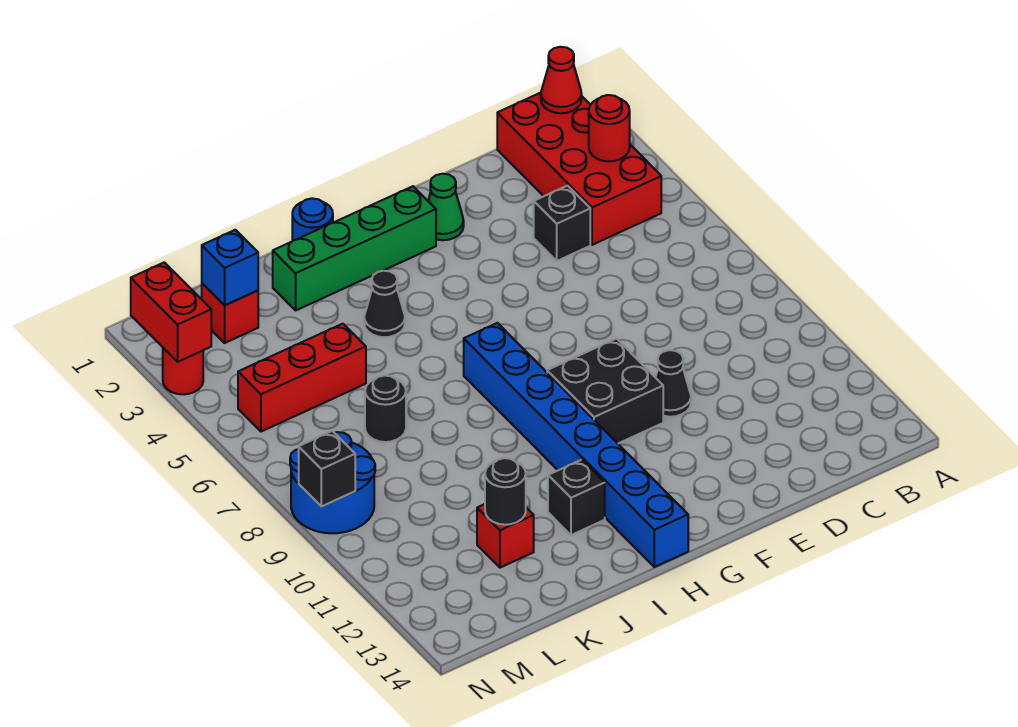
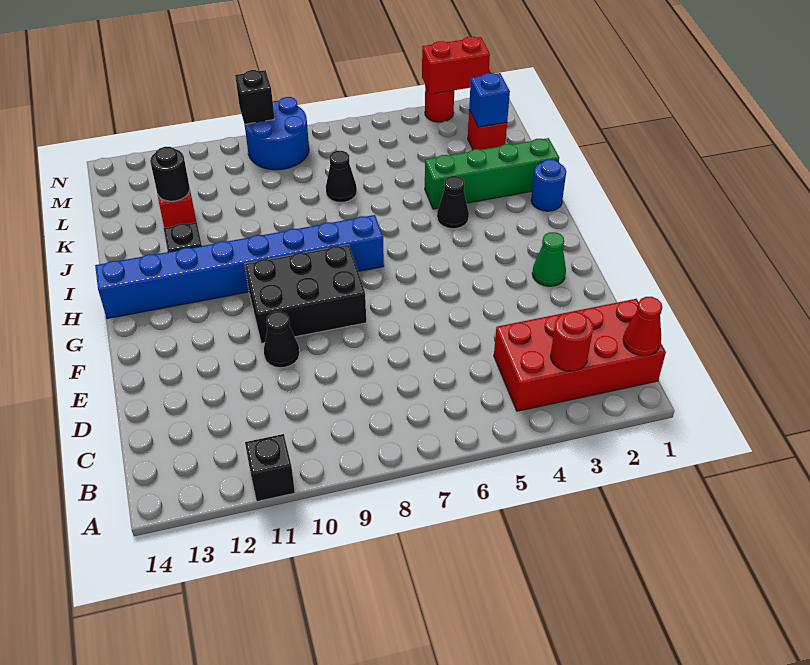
black brick D4 level 1 -> black brick A11 level 1
black brick F9:G10 level 1 -> black brick F8:G10 level 1
green brick G2:J2 level 1 -> green brick J1:J4 level 1
red brick K5:M5 level 1 -> none
black round brick K7 level 1 -> black cone K7 level 1

